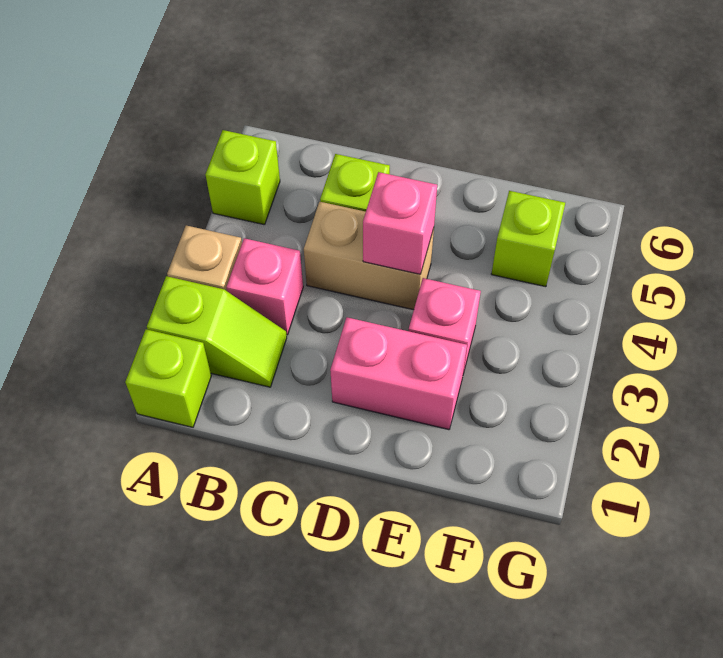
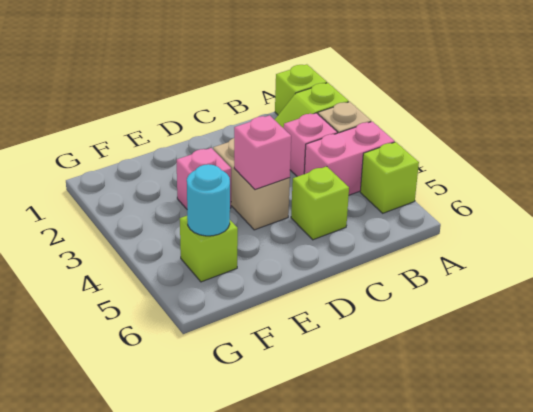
tan brick C4:D4 level 1 -> tan brick D3:D4 level 1
pink brick D2:E2 level 1 -> pink brick A4:B4 level 1
none -> cyan round brick F5 level 2

